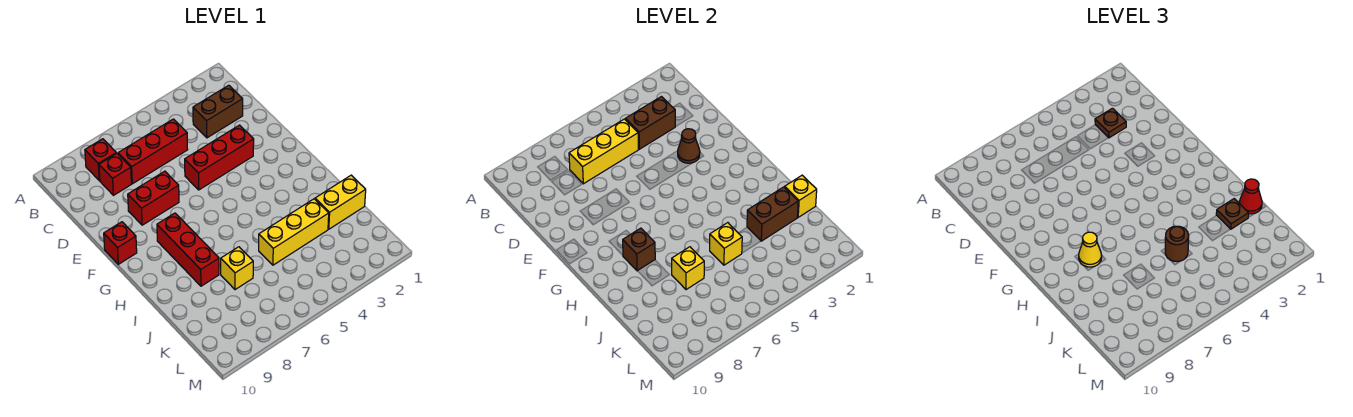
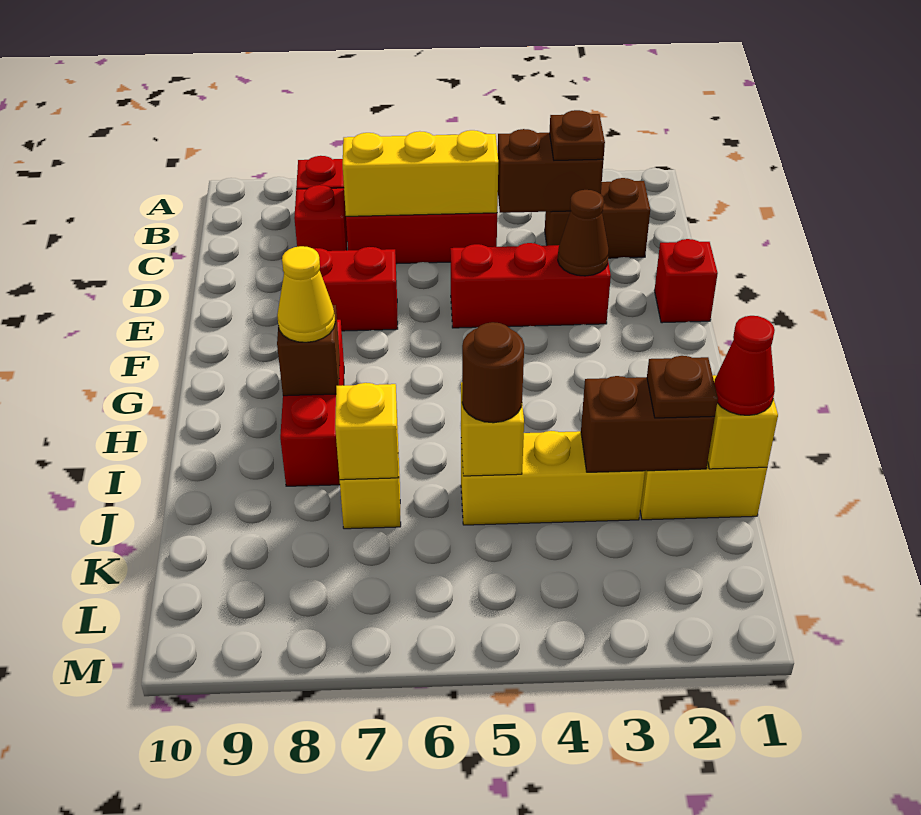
red brick F10 level 1 -> red brick E1 level 1

